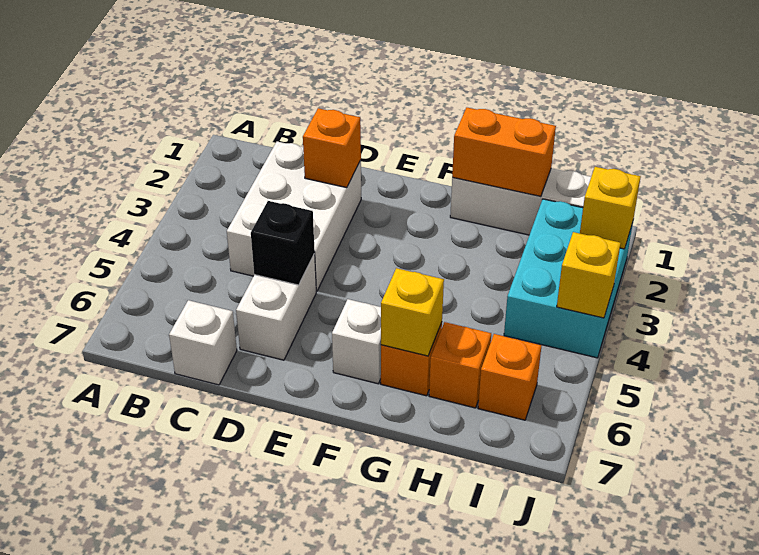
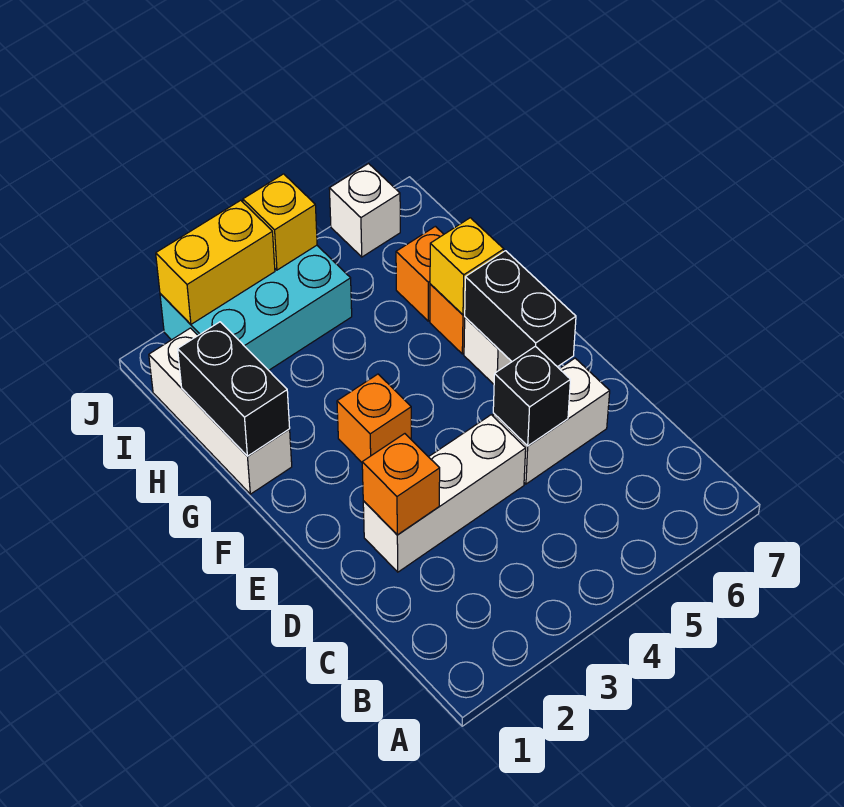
white brick C2:D4 level 1 -> white brick D2:D4 level 1
white brick C7 level 1 -> white brick J6 level 1
none -> black brick E6:F6 level 2
orange brick G1:H1 level 2 -> black brick G1:H1 level 2
orange brick I6 level 1 -> orange brick F3 level 1
yellow brick J2 level 2 -> yellow brick J2:J3 level 2

